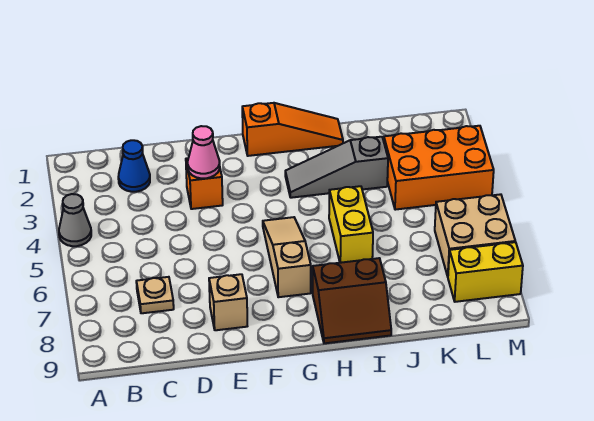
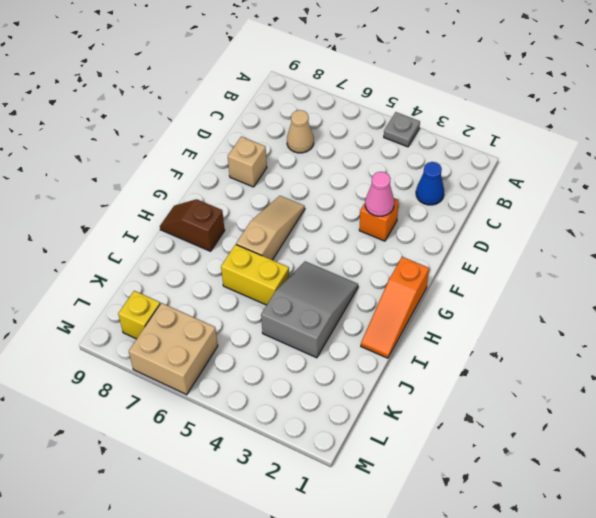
grey cone A4 level 1 -> grey plate A4 level 1
tan plate C7 level 1 -> tan cone C7 level 1
tan slope G5:G7 level 1 top 7 -> tan slope F6:H6 level 1 top H
grey slope H3:J3 level 1 top J -> grey slope H3:J4 level 1 top J
brown slope H8:I9 level 1 top 8 -> brown slope H8:H9 level 1 top 8
orange brick K3:M4 level 1 -> none
yellow brick L8:M8 level 1 -> yellow brick L8 level 1

